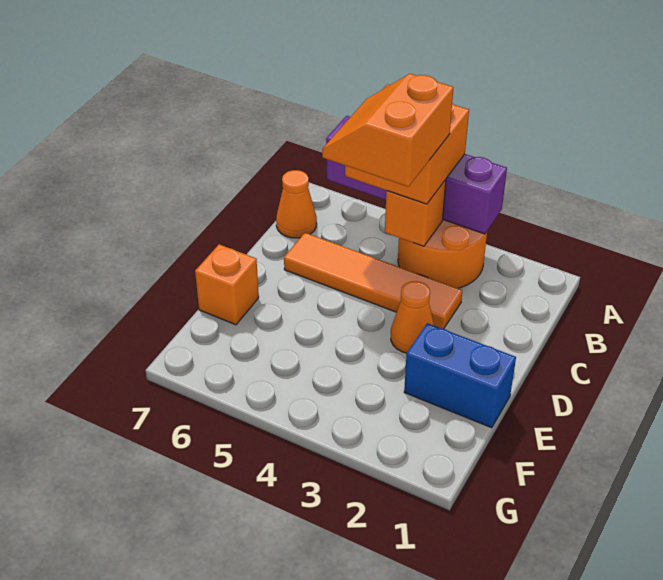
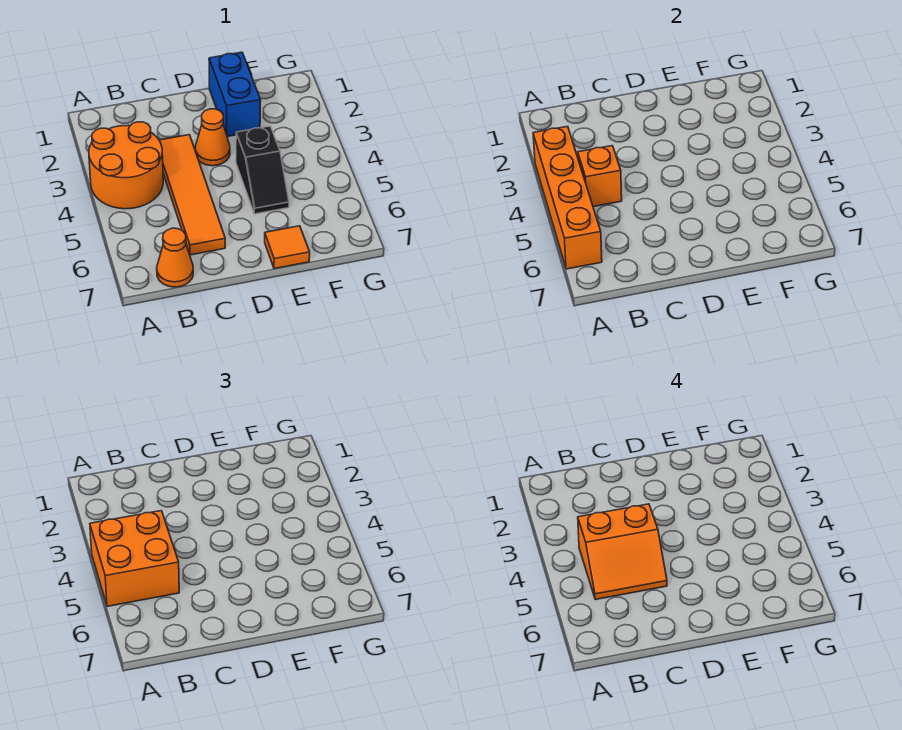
purple brick A3:A6 level 2 -> orange brick A3:A6 level 2
none -> black slope E4:E5 level 1 top 4
orange brick E7 level 1 -> orange tile E7 level 1

